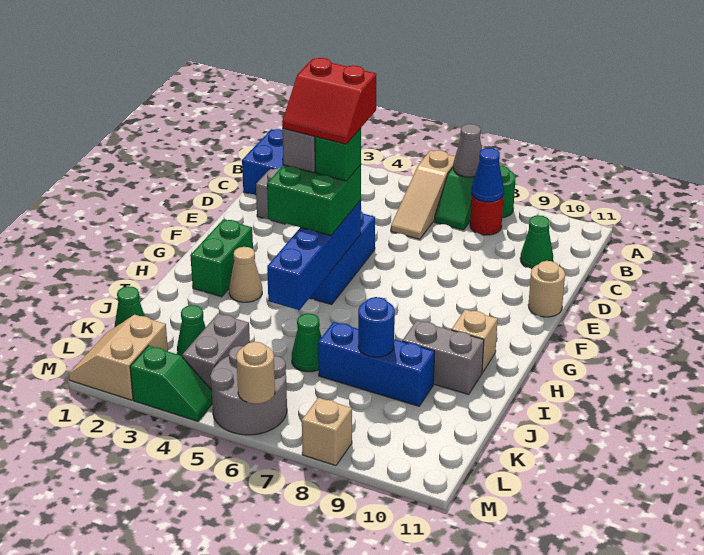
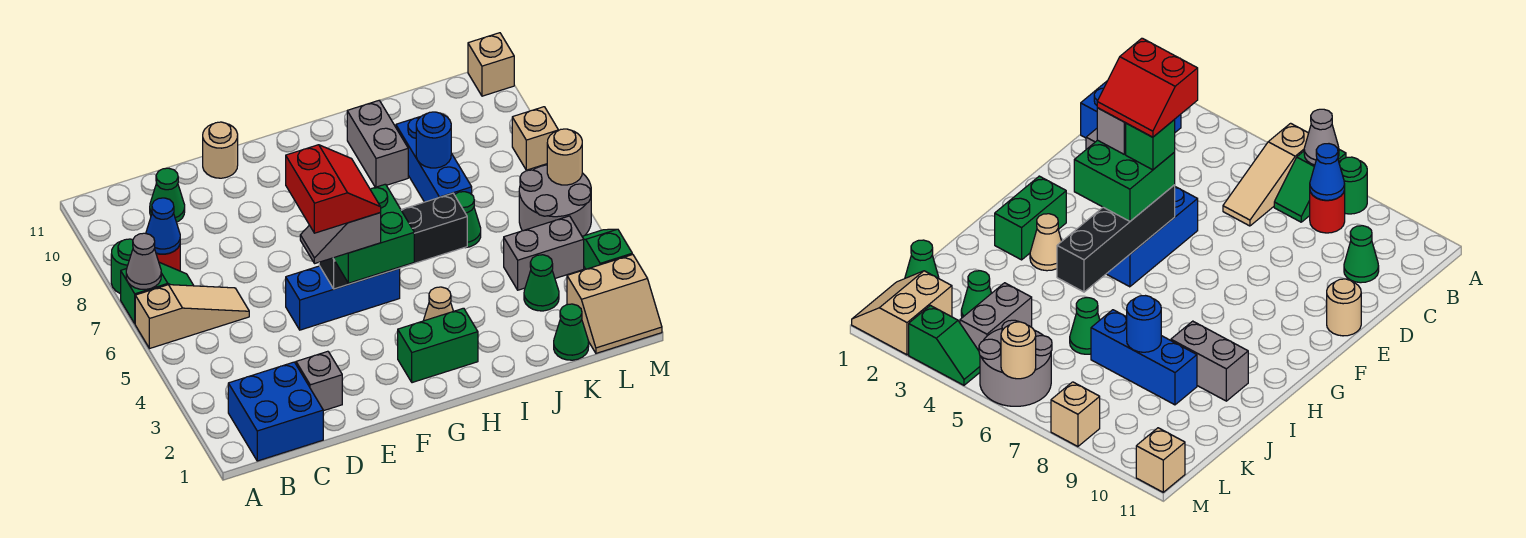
blue brick F5:I5 level 2 -> black brick F5:I5 level 2
tan brick H10 level 1 -> tan brick M11 level 1

